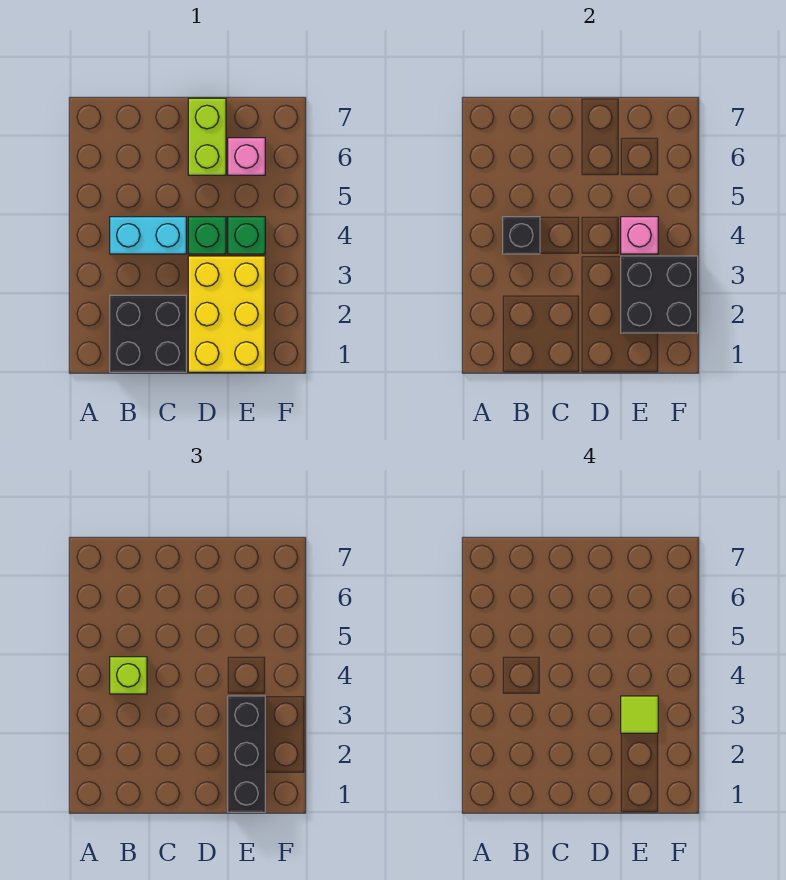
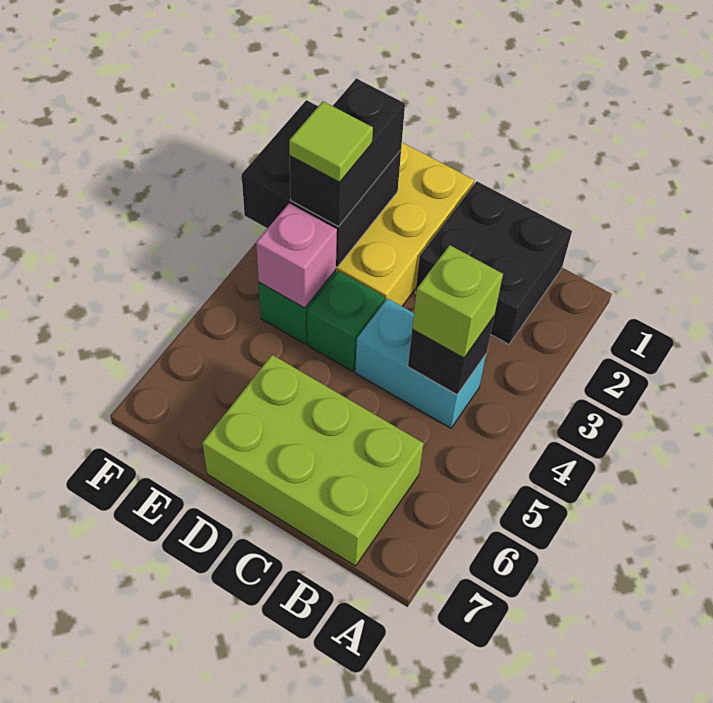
lime brick D6:D7 level 1 -> lime brick B6:D7 level 1
black brick E1:E3 level 3 -> black brick E2:E3 level 3
pink brick E6 level 1 -> none

